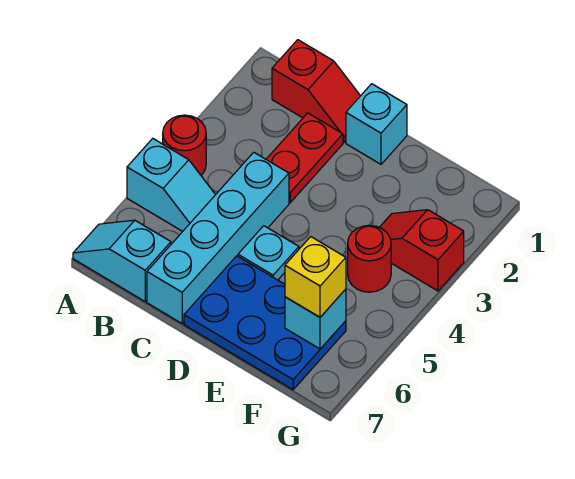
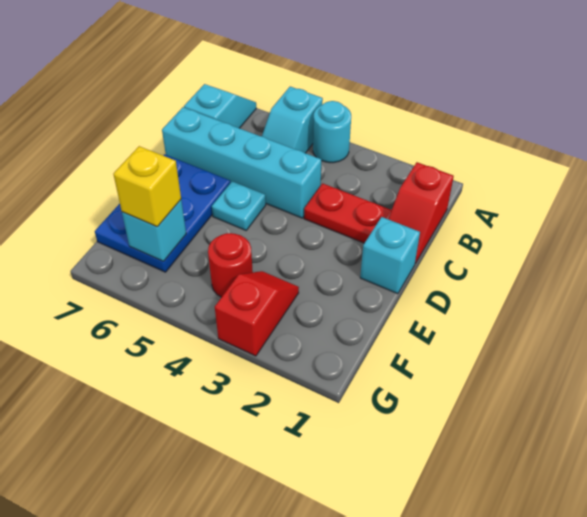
red round brick A4 level 1 -> cyan round brick A4 level 1

